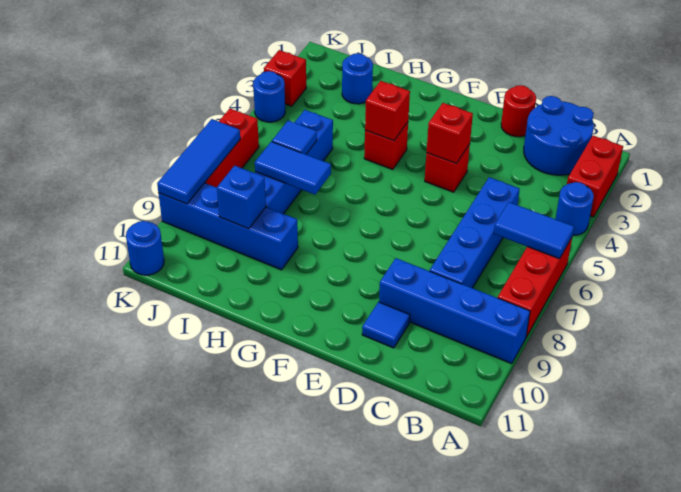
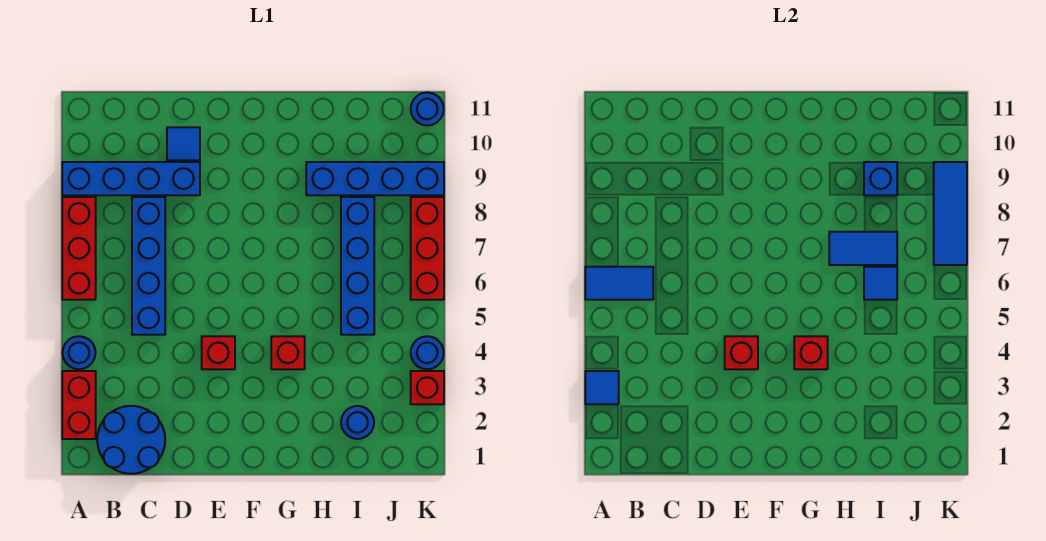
none -> blue tile A3 level 2
red round brick D1 level 1 -> none

